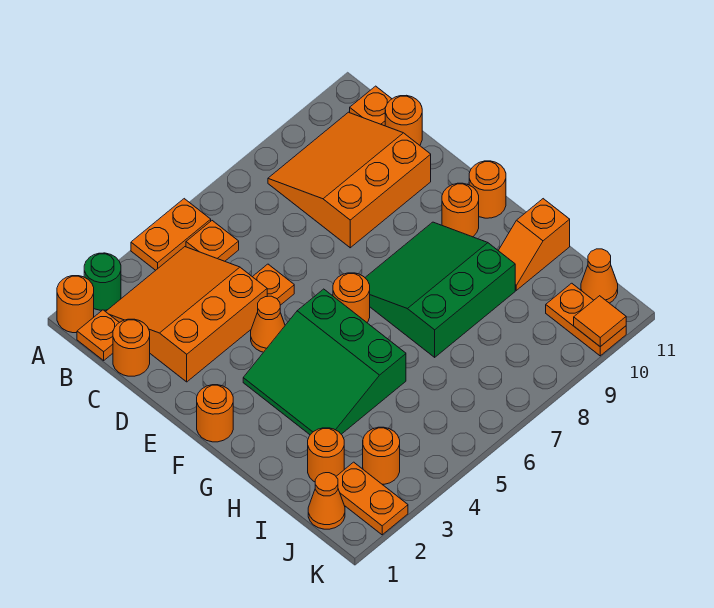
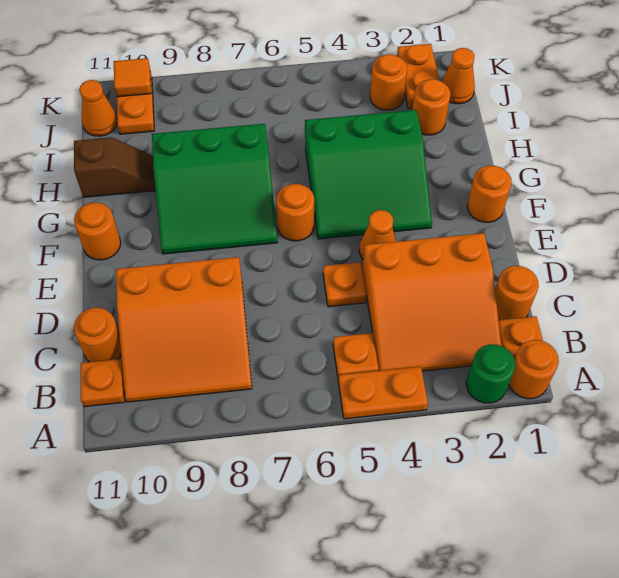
green slope F3:H5 level 1 top 5 -> green slope F3:H5 level 1 top H
orange round brick F10 level 1 -> none
orange slope H10:H11 level 1 top 11 -> brown slope H10:H11 level 1 top 11

